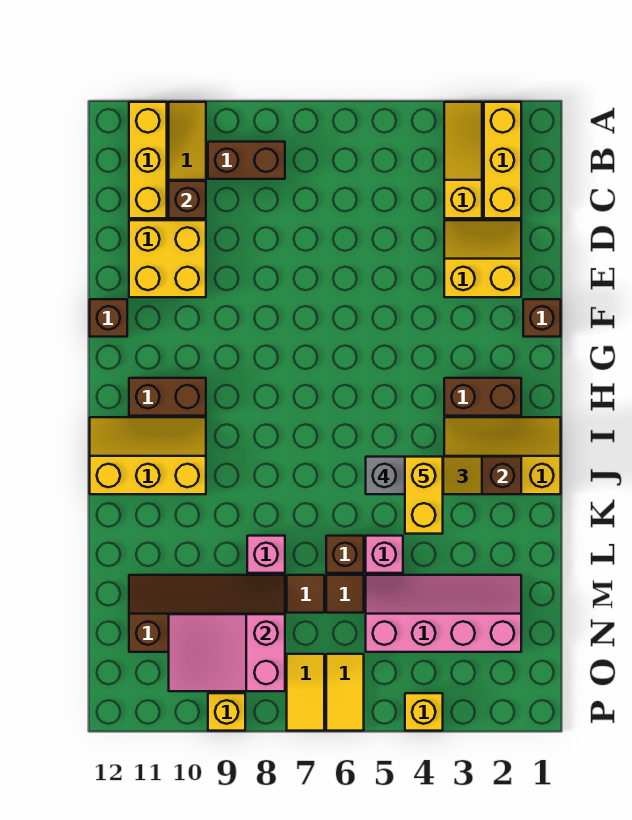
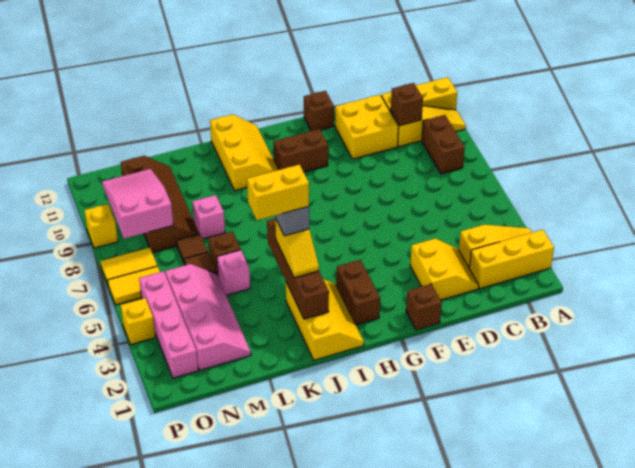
brown brick H10:H11 level 1 -> brown brick G10:H10 level 1
none -> pink brick O2:O5 level 1

